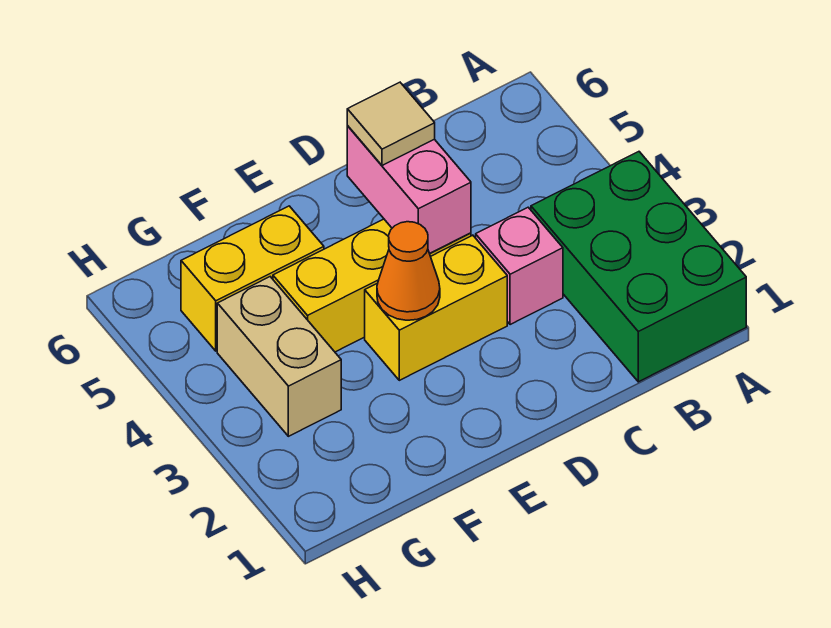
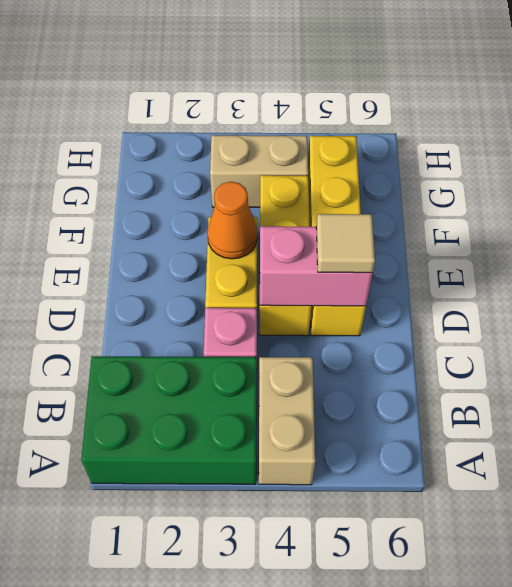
none -> tan brick A4:B4 level 1
yellow brick F5:G5 level 1 -> yellow brick D5:G5 level 1

